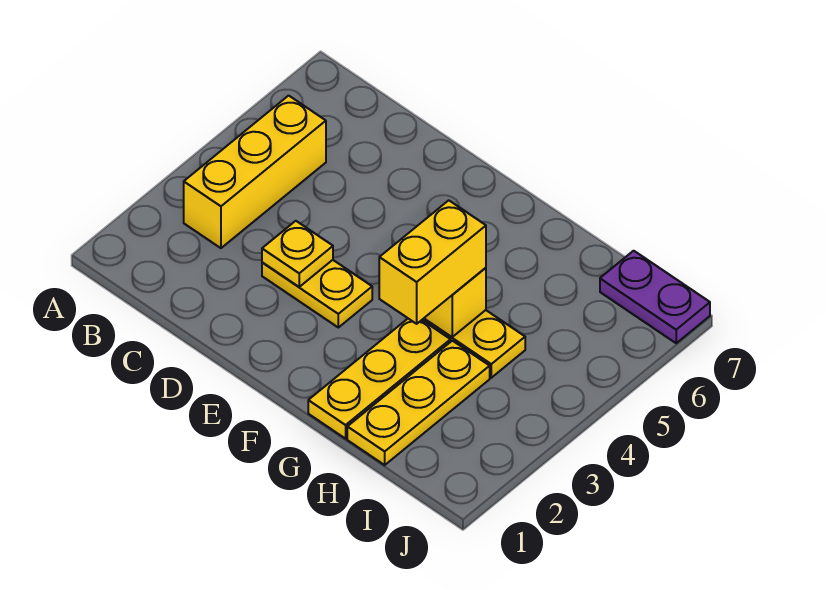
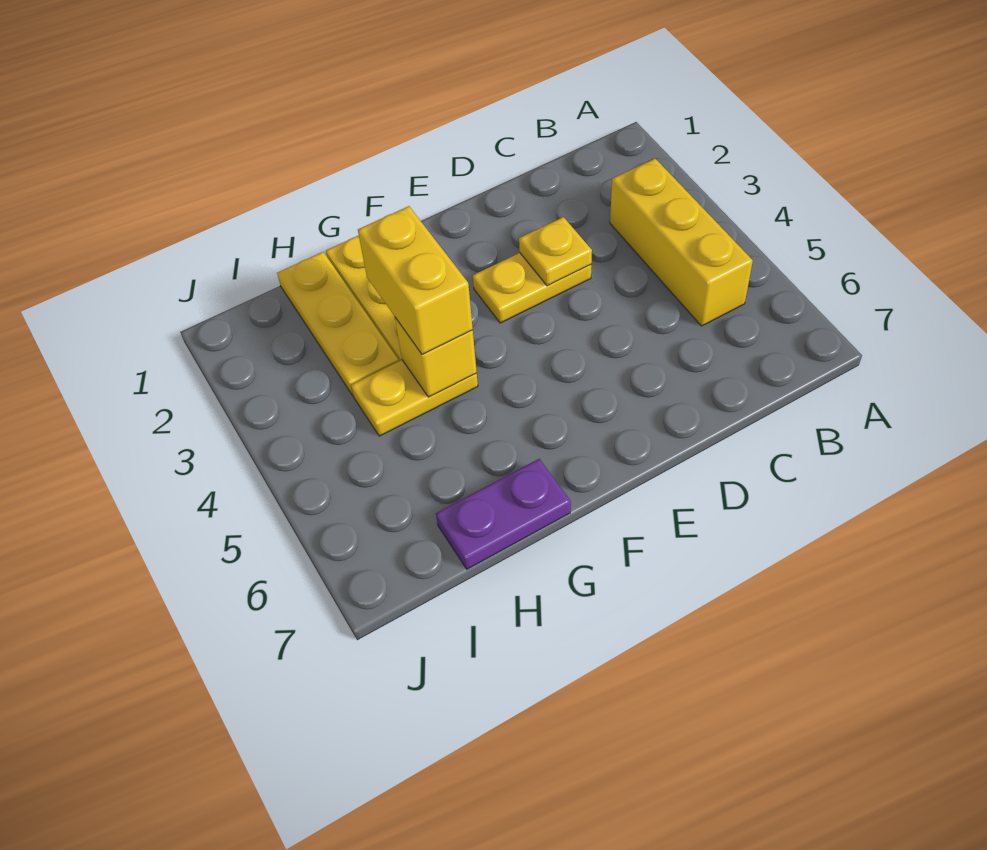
purple plate I7:J7 level 1 -> purple plate G7:H7 level 1

